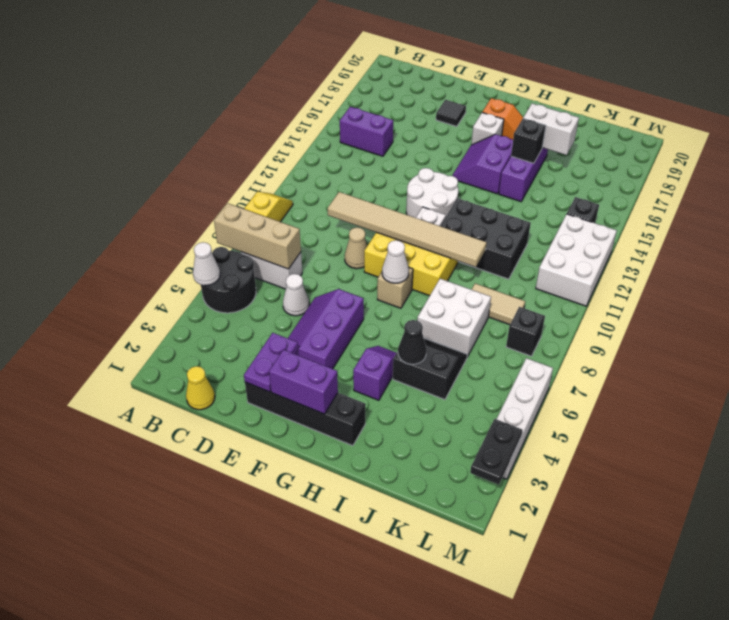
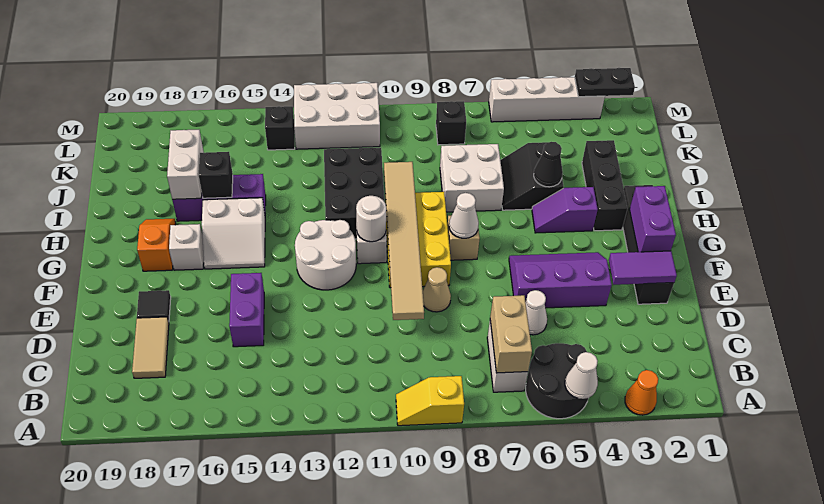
none -> orange cone A3 level 1
tan brick A7:C7 level 2 -> tan brick B7:C7 level 2
purple brick B15:C15 level 1 -> purple brick D15:E15 level 1
yellow cone C1 level 1 -> none
purple plate E2:E3 level 2 -> purple tile E2:E3 level 2
purple slope E4:F6 level 1 top F -> purple slope E4:F6 level 1 top E
none -> white round brick G11 level 2
purple slope G15:H16 level 1 top H -> white slope G15:H16 level 1 top H
none -> black brick H3:J3 level 1
tan tile J9:K9 level 1 -> tan tile C18:D18 level 1

